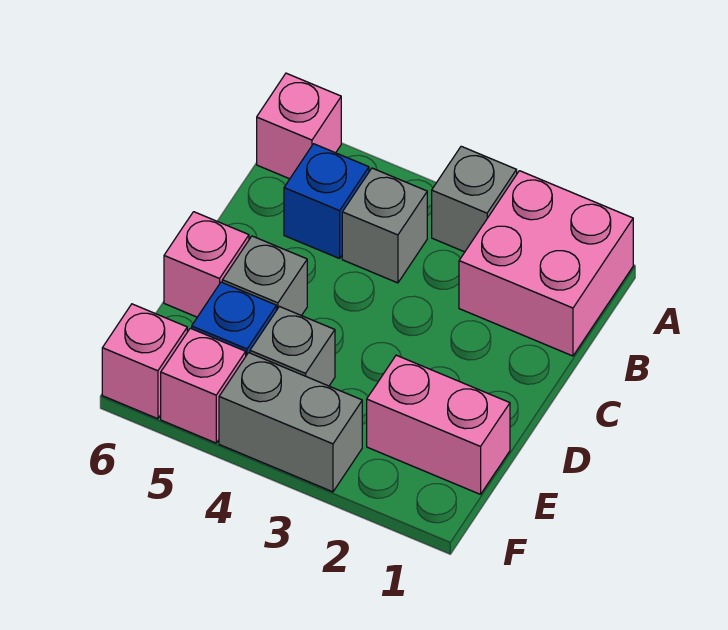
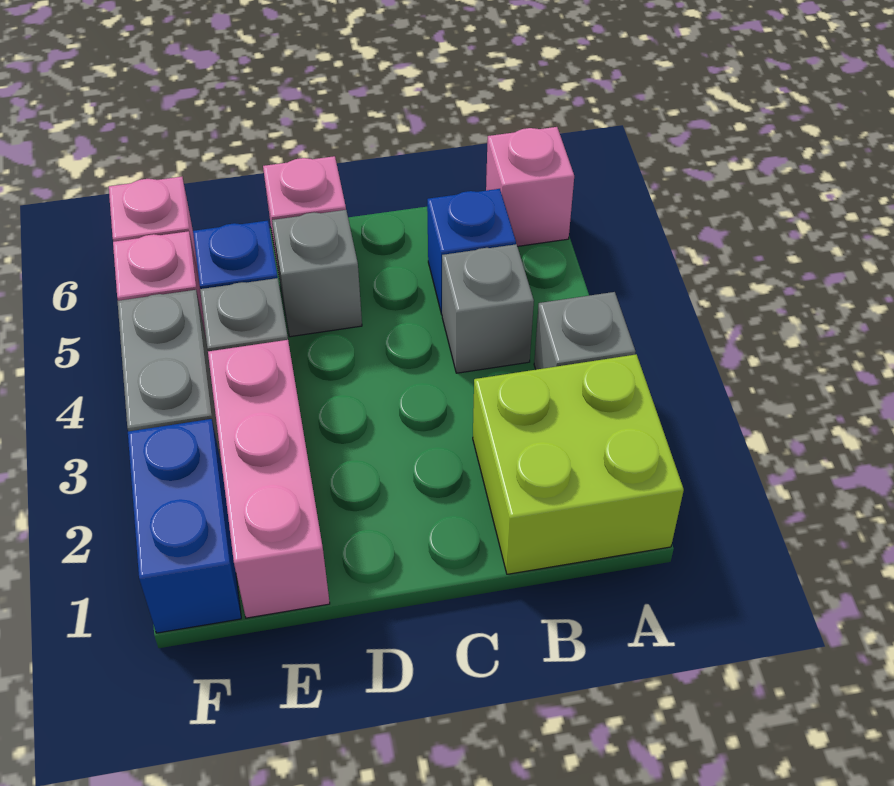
pink brick A1:B2 level 1 -> lime brick A1:B2 level 1
pink brick E1:E2 level 1 -> pink brick E1:E3 level 1
none -> blue brick F1:F2 level 1

